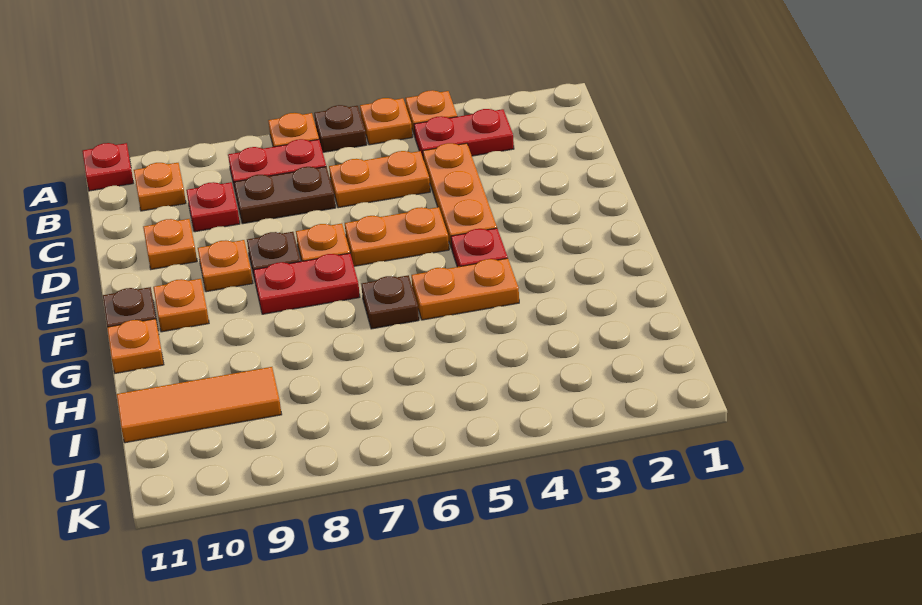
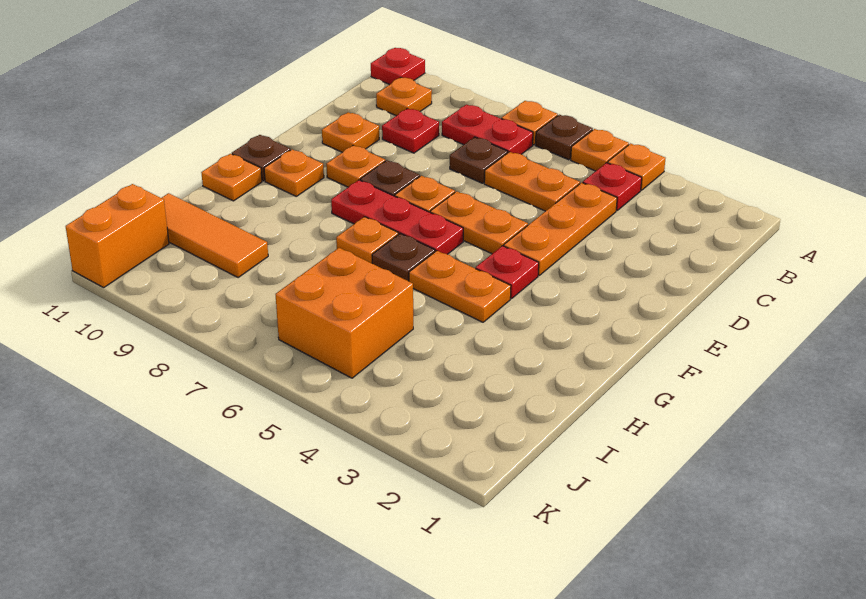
red plate B3:B4 level 1 -> red plate B4 level 1
brown plate C7:C8 level 1 -> brown plate C7 level 1
red plate F7:F8 level 1 -> red plate F6:F8 level 1
none -> orange plate G7 level 1
none -> orange brick I5:J6 level 1
none -> orange brick J11:K11 level 1

